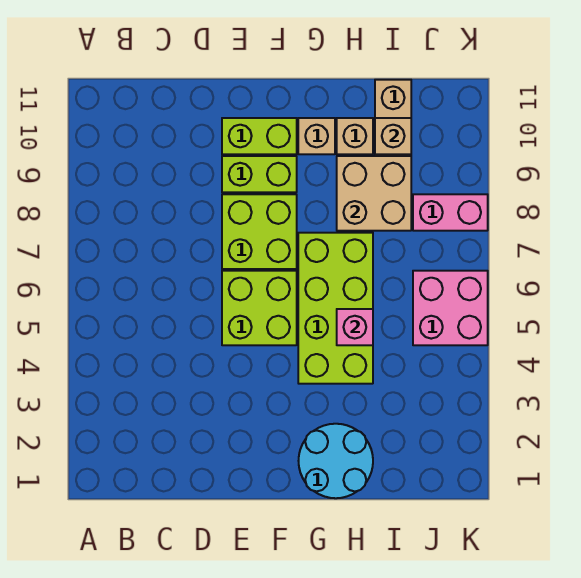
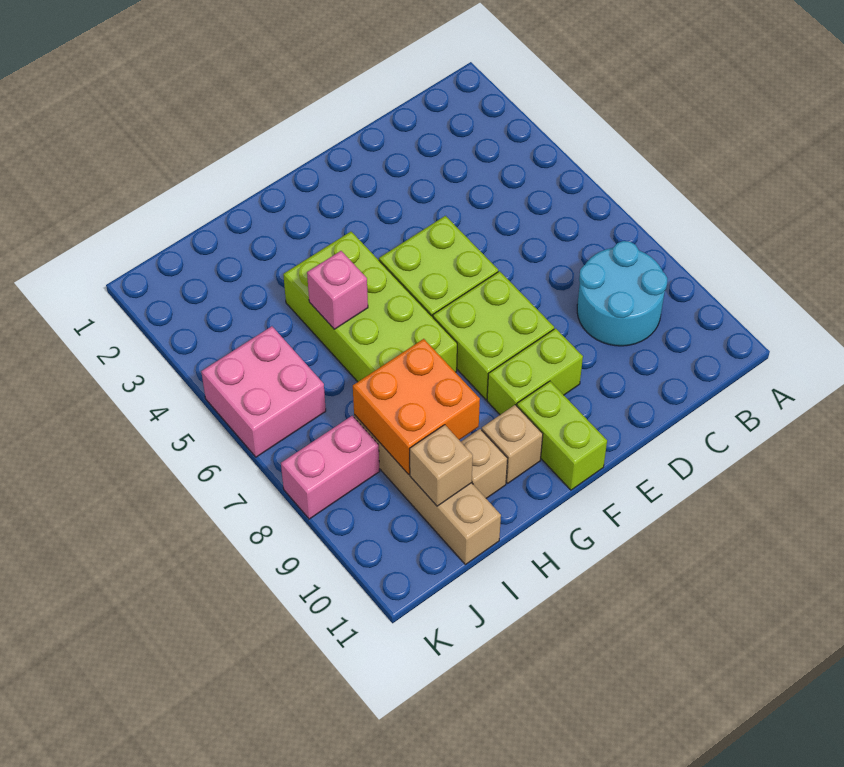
lime brick E10:F10 level 1 -> lime brick F10:F11 level 1
cyan round brick G1:H2 level 1 -> cyan round brick B8:C9 level 1
tan brick H8:I9 level 2 -> orange brick H8:I9 level 2

